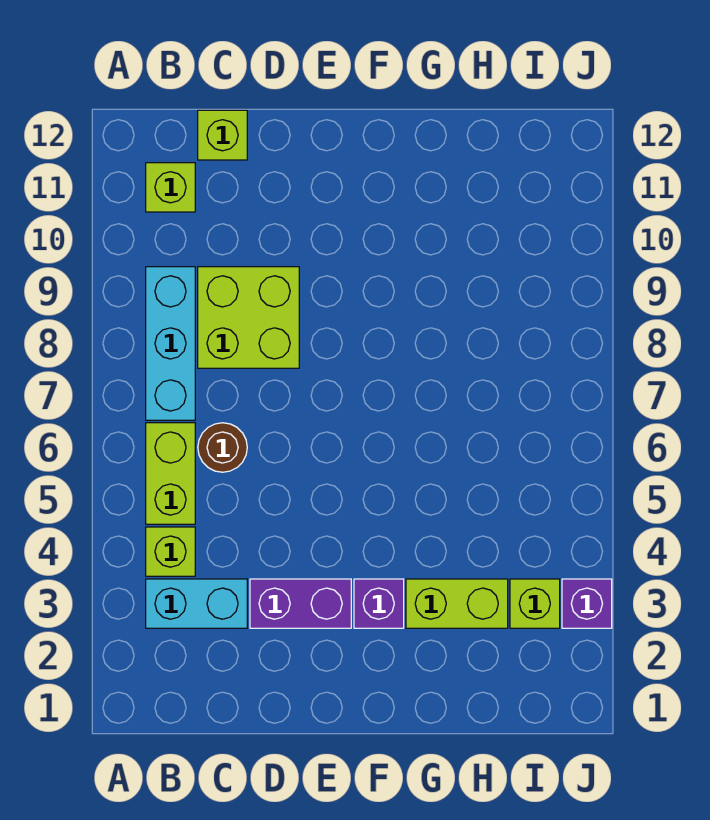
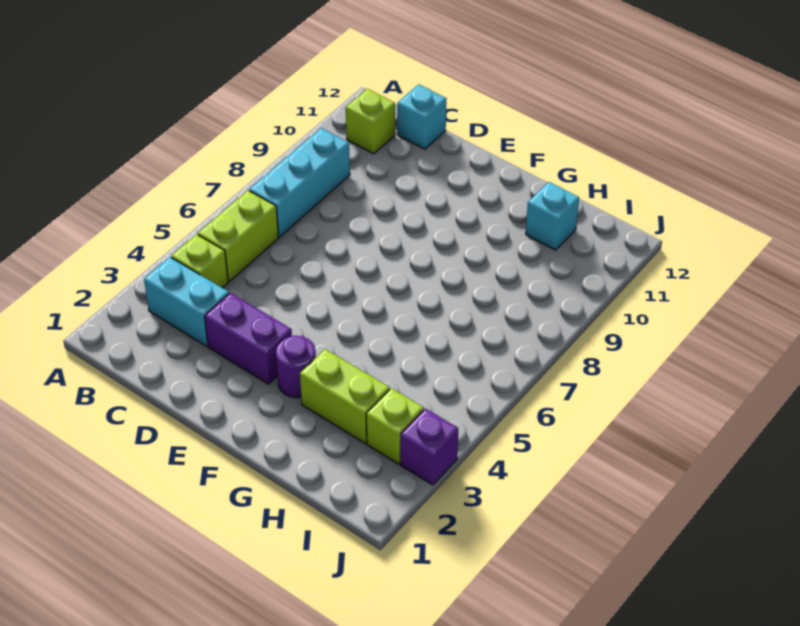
brown round brick C6 level 1 -> none
lime brick C8:D9 level 1 -> none
lime brick C12 level 1 -> cyan brick C12 level 1
purple brick F3 level 1 -> purple round brick F3 level 1
none -> cyan brick H11 level 1

